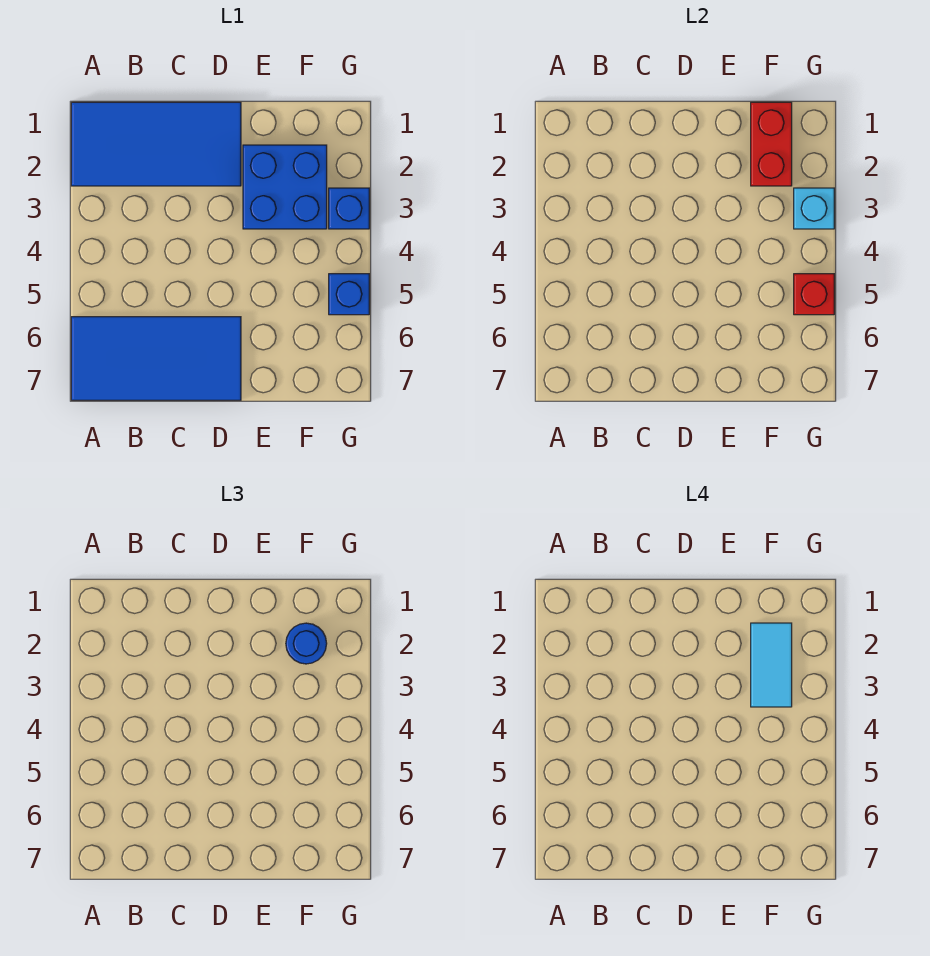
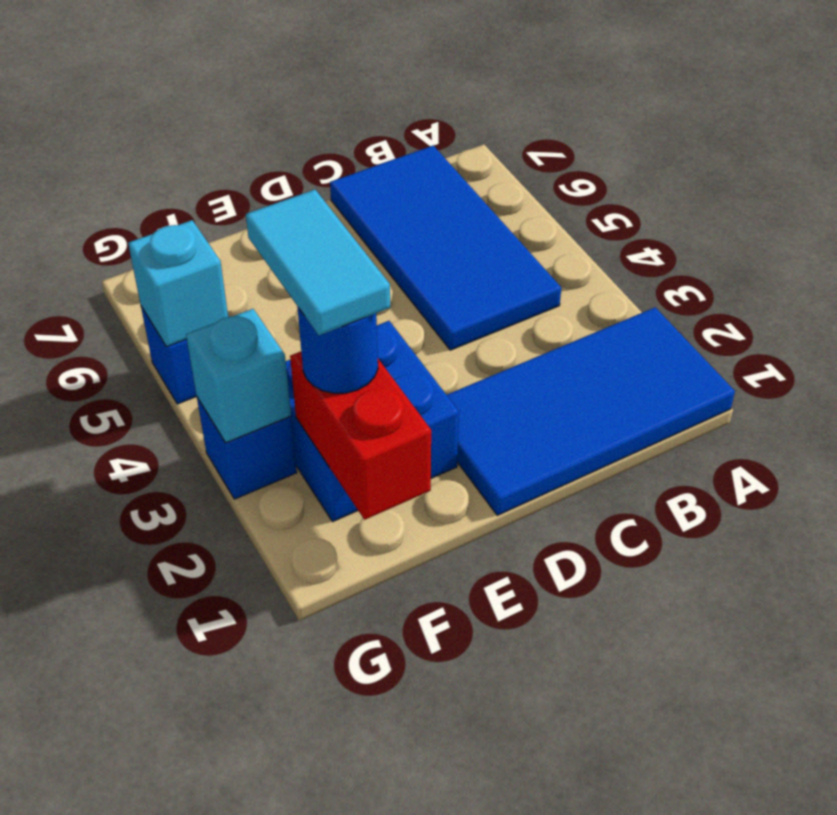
blue tile A6:D7 level 1 -> blue tile B4:C7 level 1
red brick G5 level 2 -> cyan brick G5 level 2

